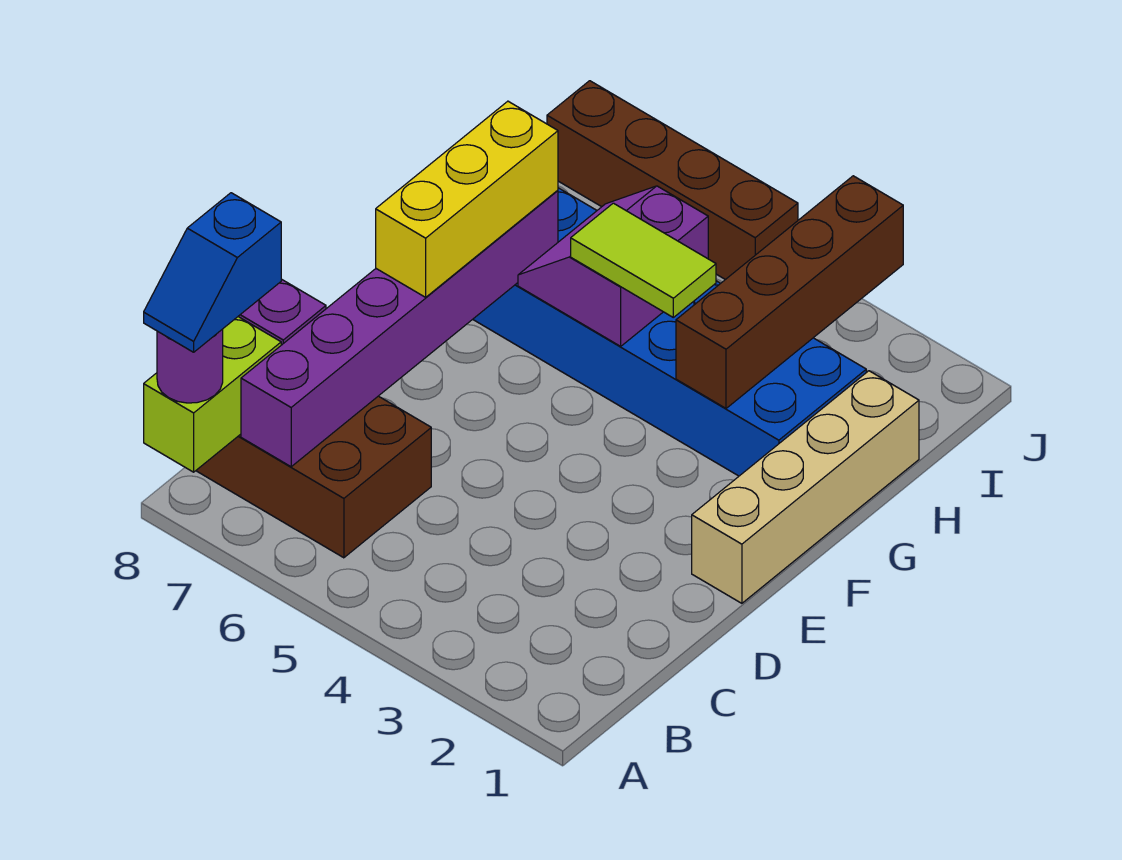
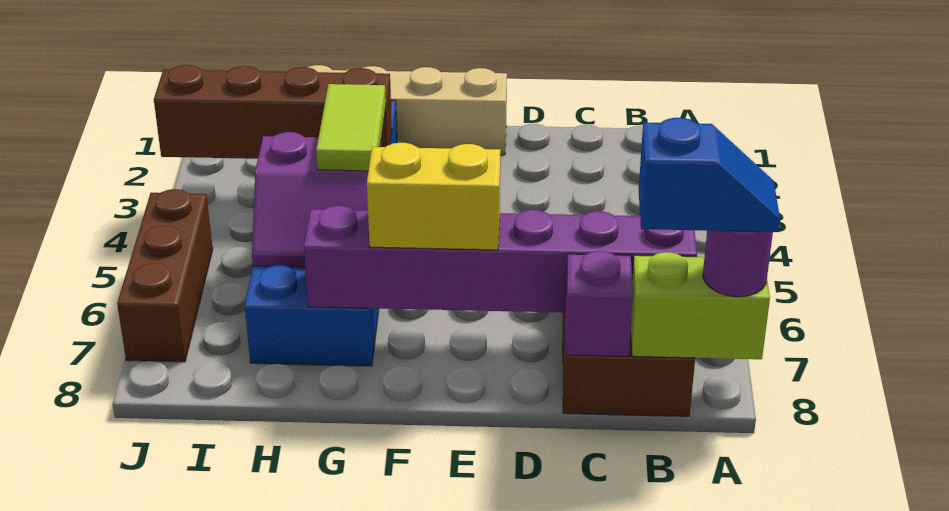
yellow brick E7:G7 level 3 -> yellow brick E7:F7 level 3
brown brick J5:J8 level 1 -> brown brick J5:J7 level 1

